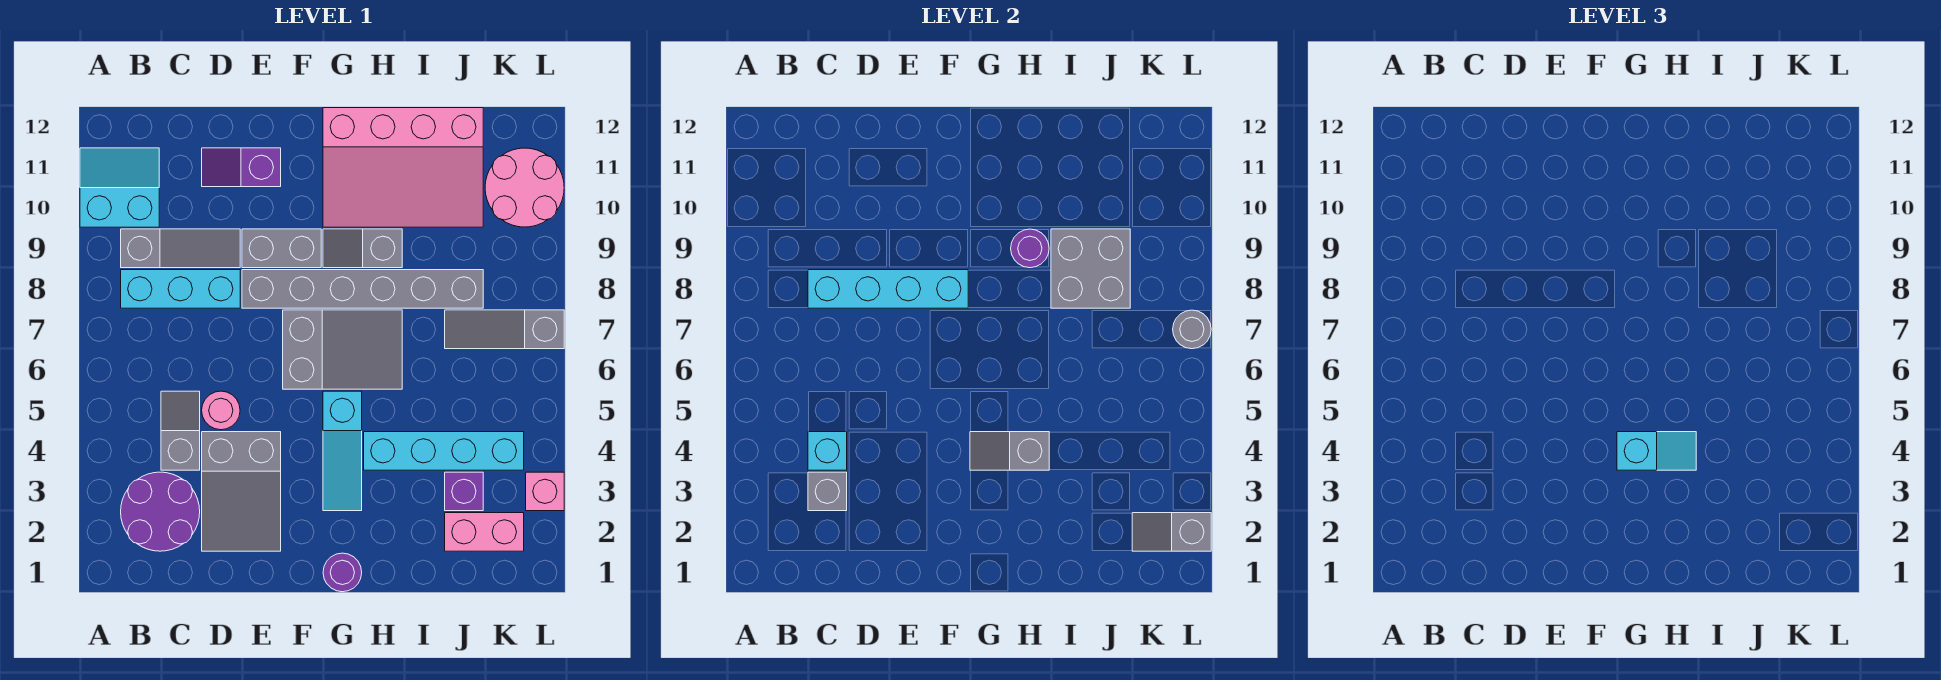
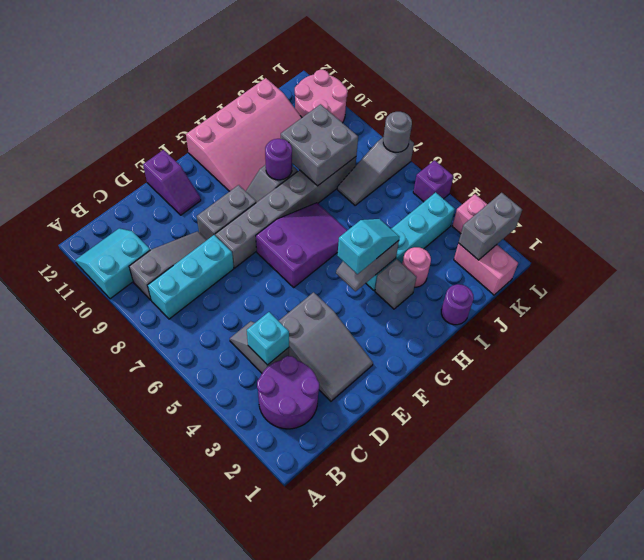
grey brick C3 level 2 -> grey brick H3 level 1
cyan brick C8:F8 level 2 -> none
pink round brick D5 level 1 -> pink round brick I3 level 1
purple slope D11:E11 level 1 top E -> purple slope E11:E12 level 1 top 12
grey slope F6:H7 level 1 top F -> purple slope F6:H7 level 1 top F
purple round brick G1 level 1 -> purple round brick I1 level 1
cyan slope G3:G5 level 1 top 5 -> none
pink brick J2:K2 level 1 -> pink brick K1:K2 level 1
purple brick J3 level 1 -> purple brick L5 level 1
grey slope K2:L2 level 2 top L -> grey brick K2:L2 level 2

